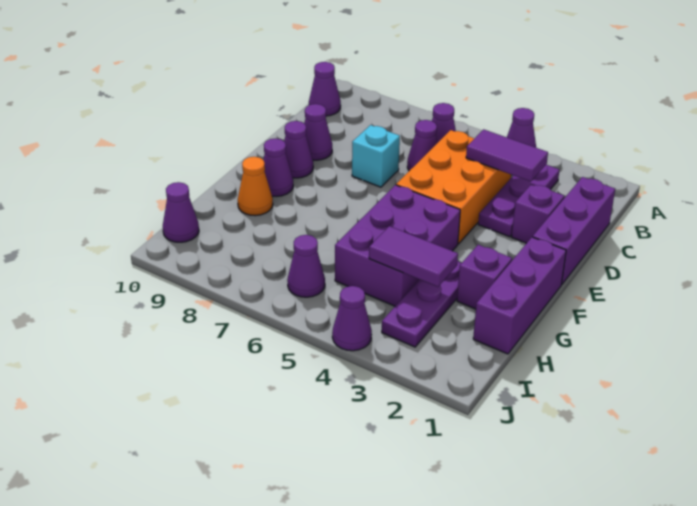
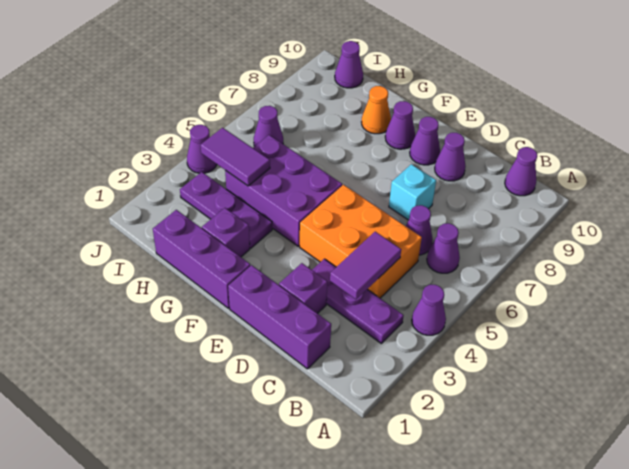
purple tile H3:H4 level 2 -> purple tile H4:I4 level 2

